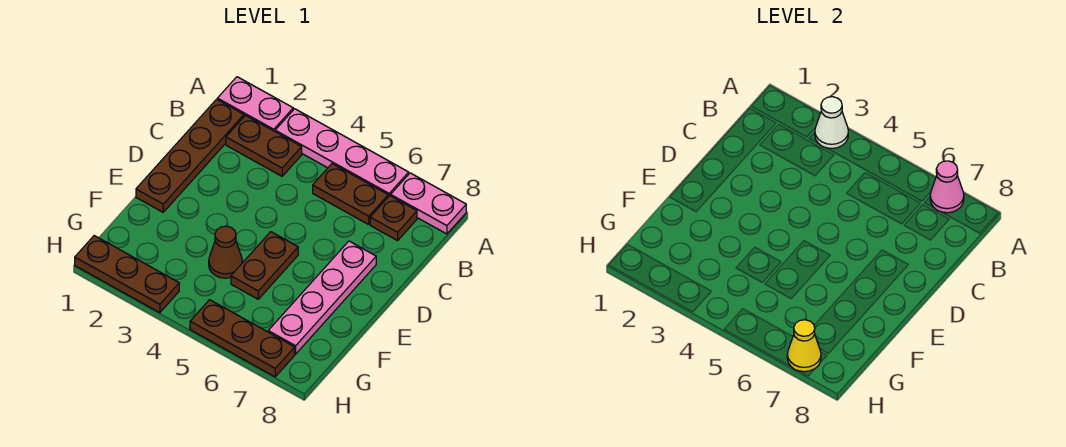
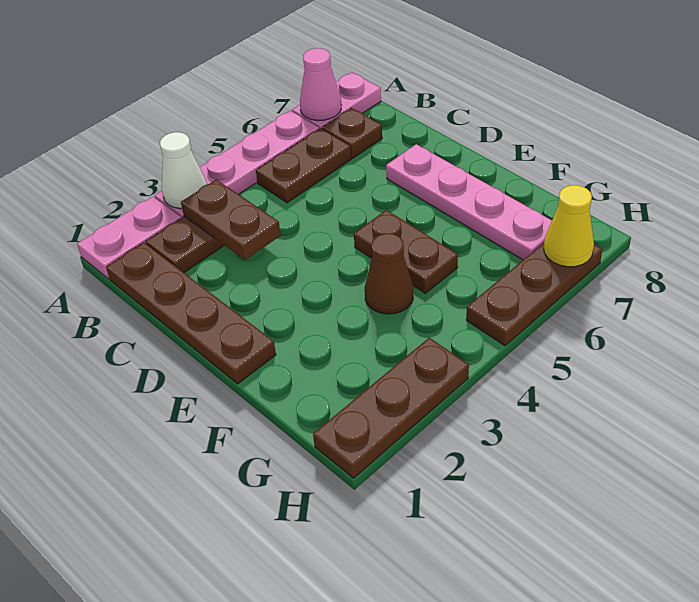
none -> brown plate B3:C3 level 2

